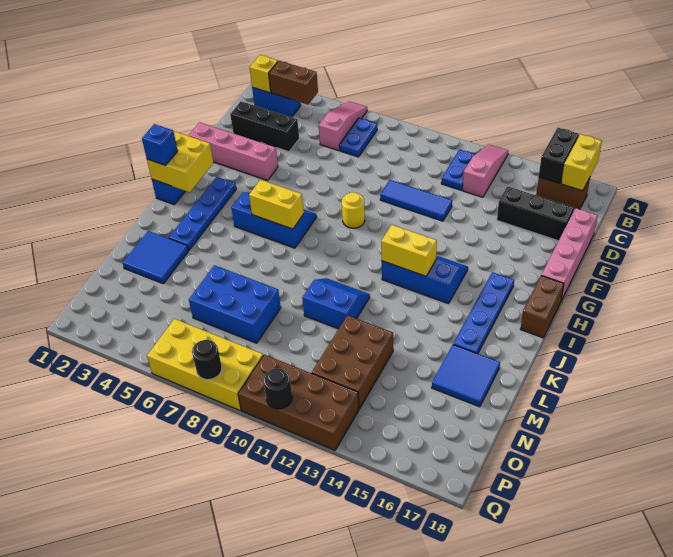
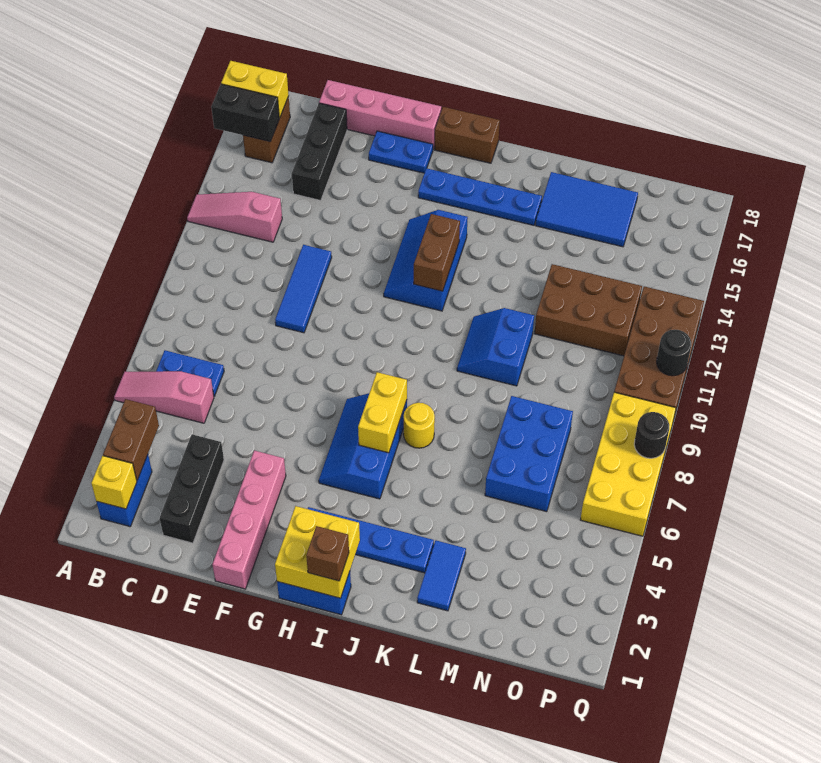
blue plate B12:C12 level 1 -> blue plate F17:G17 level 1
yellow round brick G9 level 1 -> yellow round brick J7 level 1
blue brick I1 level 3 -> brown brick I1 level 3
yellow brick I12:I13 level 2 -> brown brick I12:I13 level 2
blue tile L2:M3 level 1 -> blue tile L2:L3 level 1
blue tile L16:M17 level 1 -> blue tile L16:N17 level 1

